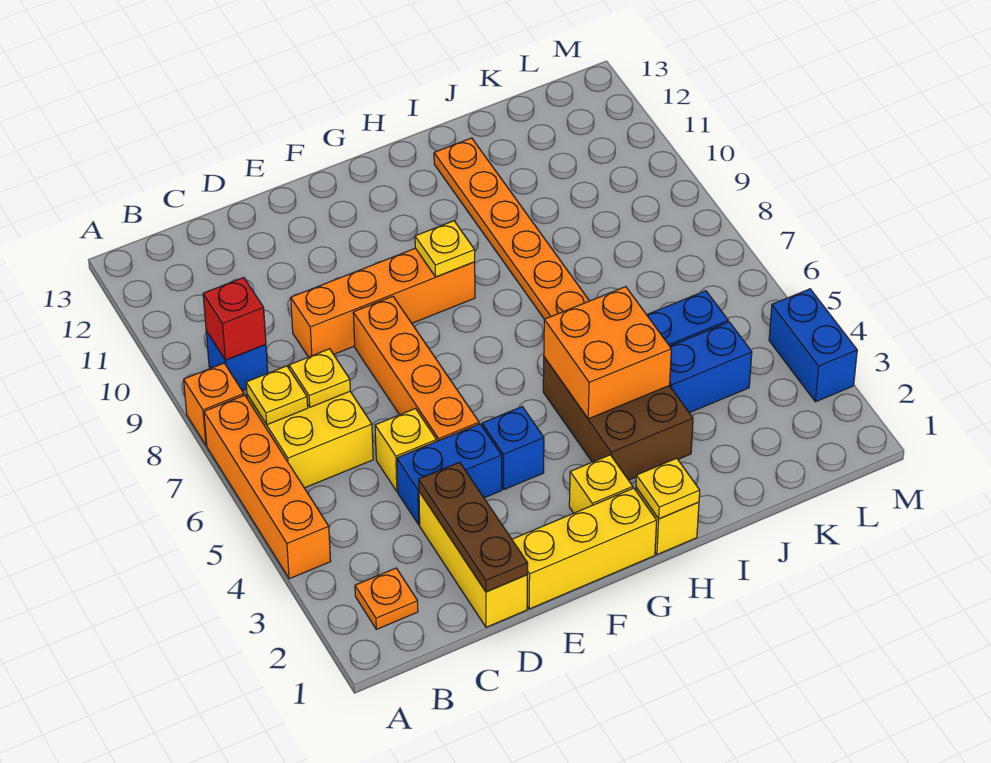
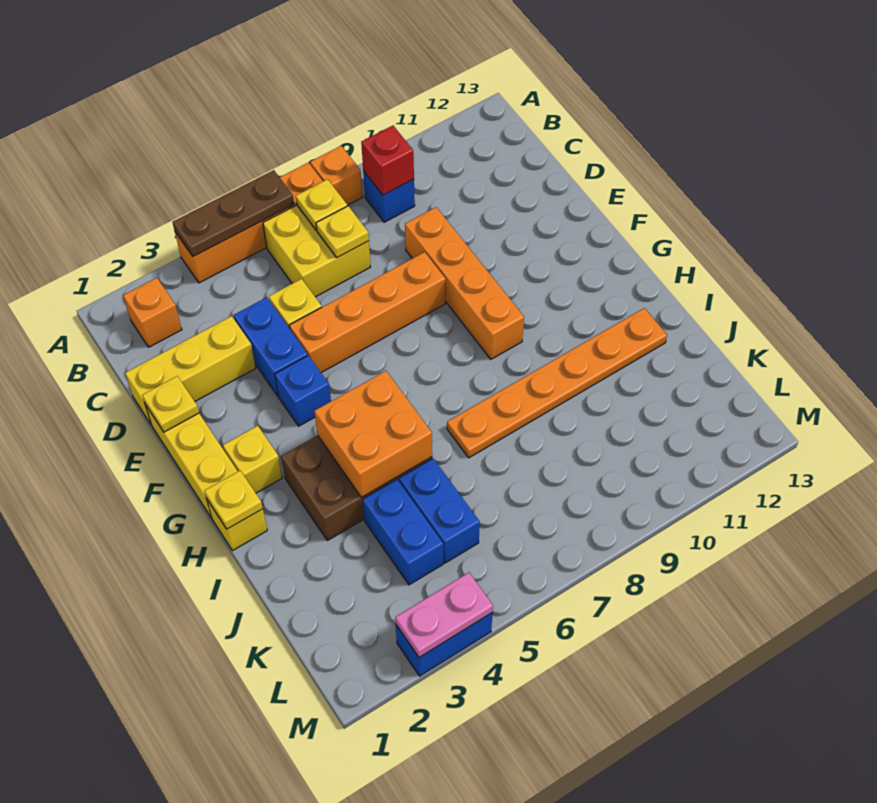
orange plate B2 level 1 -> orange brick B2 level 1
brown plate D1:D3 level 2 -> brown plate A4:A6 level 2
yellow plate G9 level 2 -> yellow plate E1 level 2
none -> pink plate M3:M4 level 2

